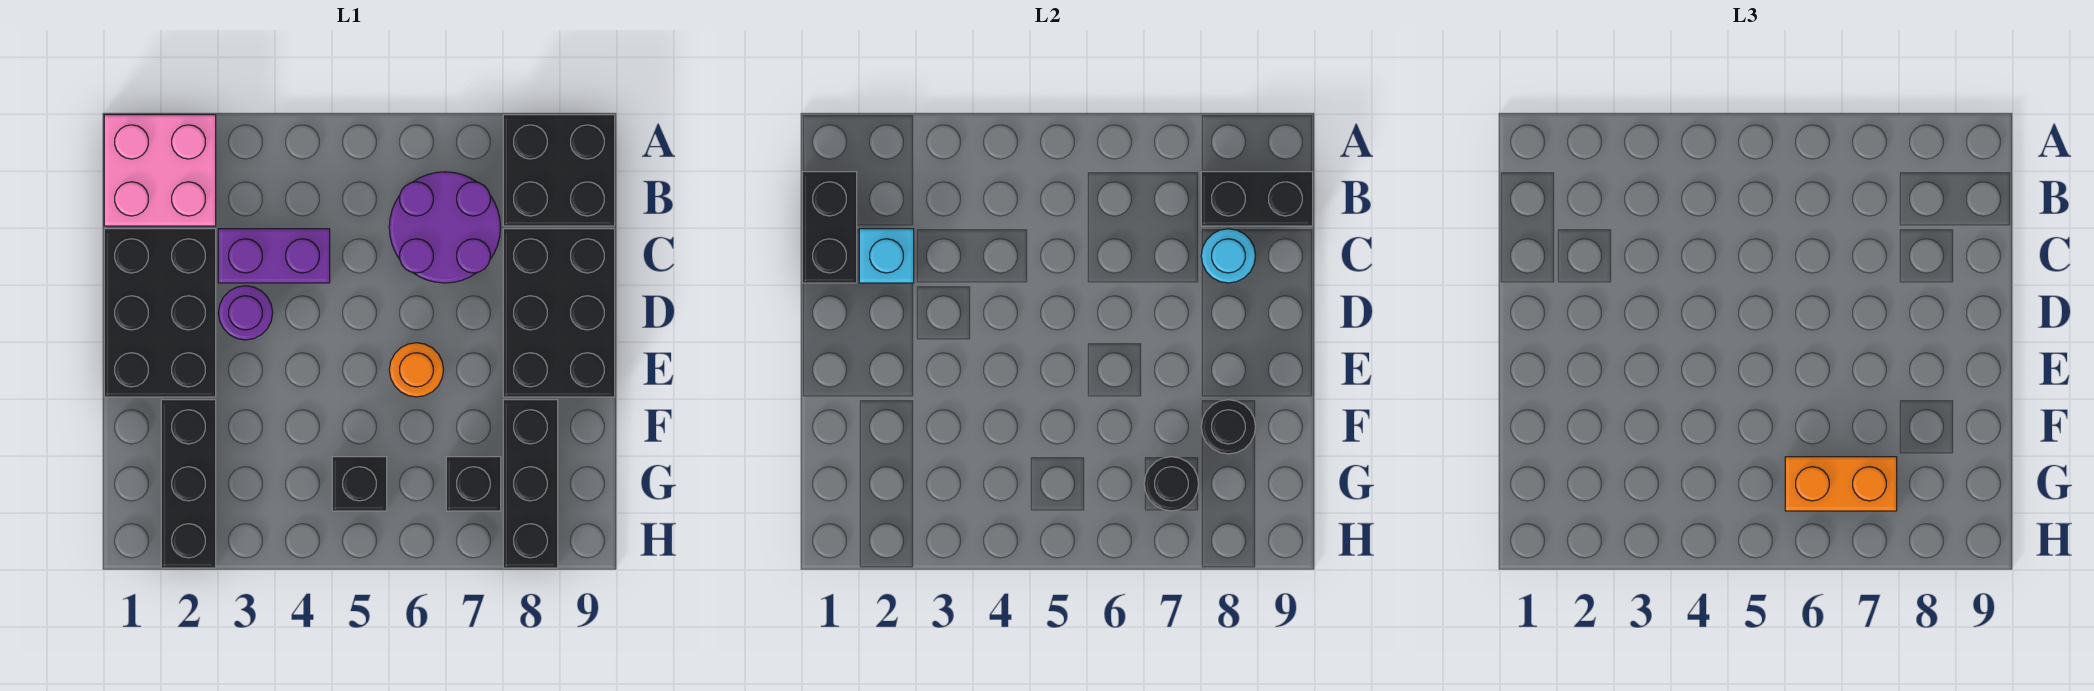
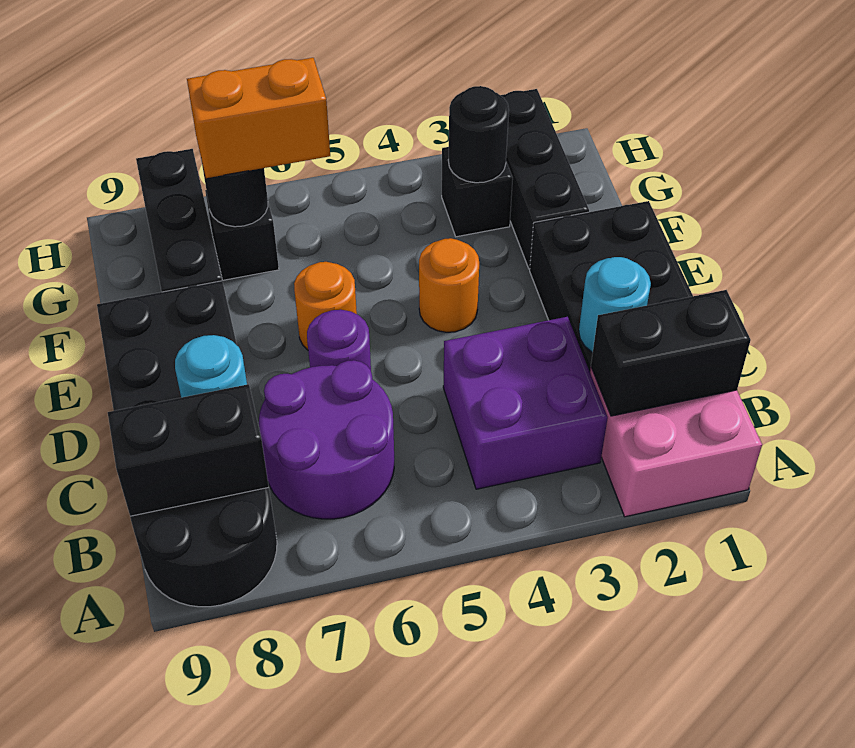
black brick A8:B9 level 1 -> black round brick A8:B9 level 1
black brick B1:C1 level 2 -> black brick B1:B2 level 2
cyan brick C2 level 2 -> cyan round brick C2 level 2
purple brick C3:C4 level 1 -> purple brick B3:C4 level 1
purple round brick D3 level 1 -> purple round brick D6 level 1
none -> orange round brick E4 level 1
black round brick F8 level 2 -> black round brick G3 level 2
black brick G5 level 1 -> black brick G3 level 1

